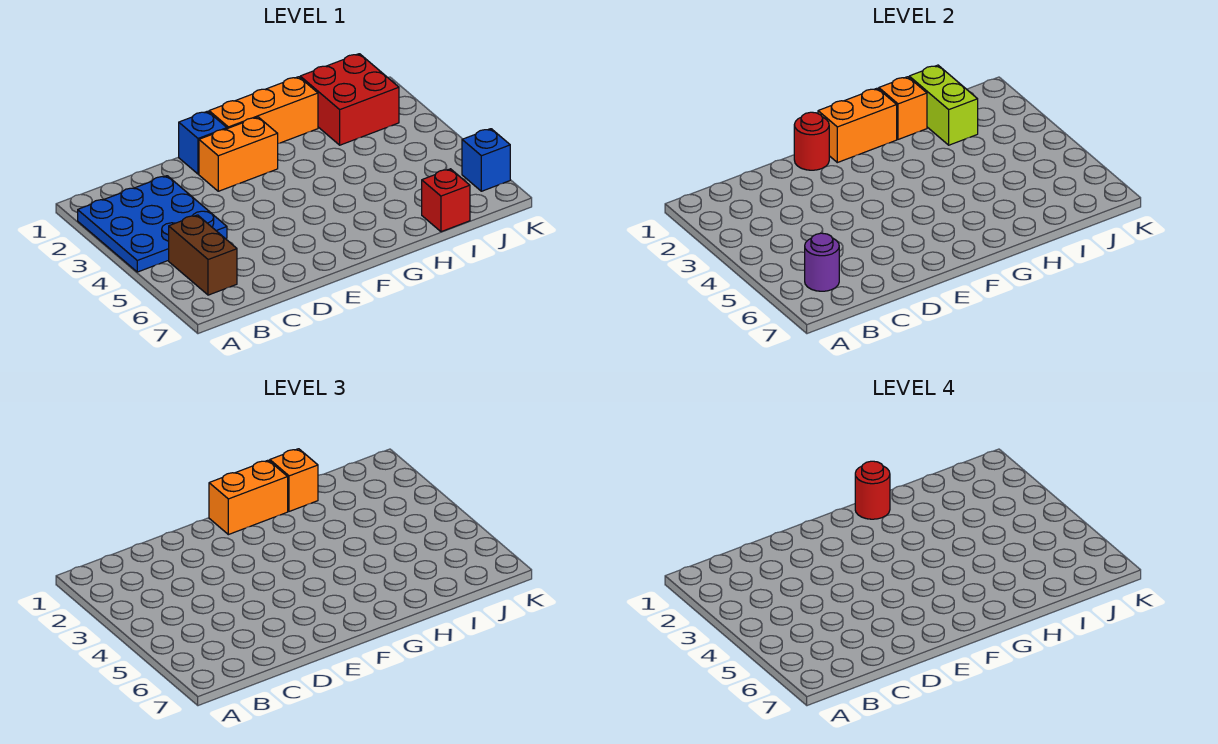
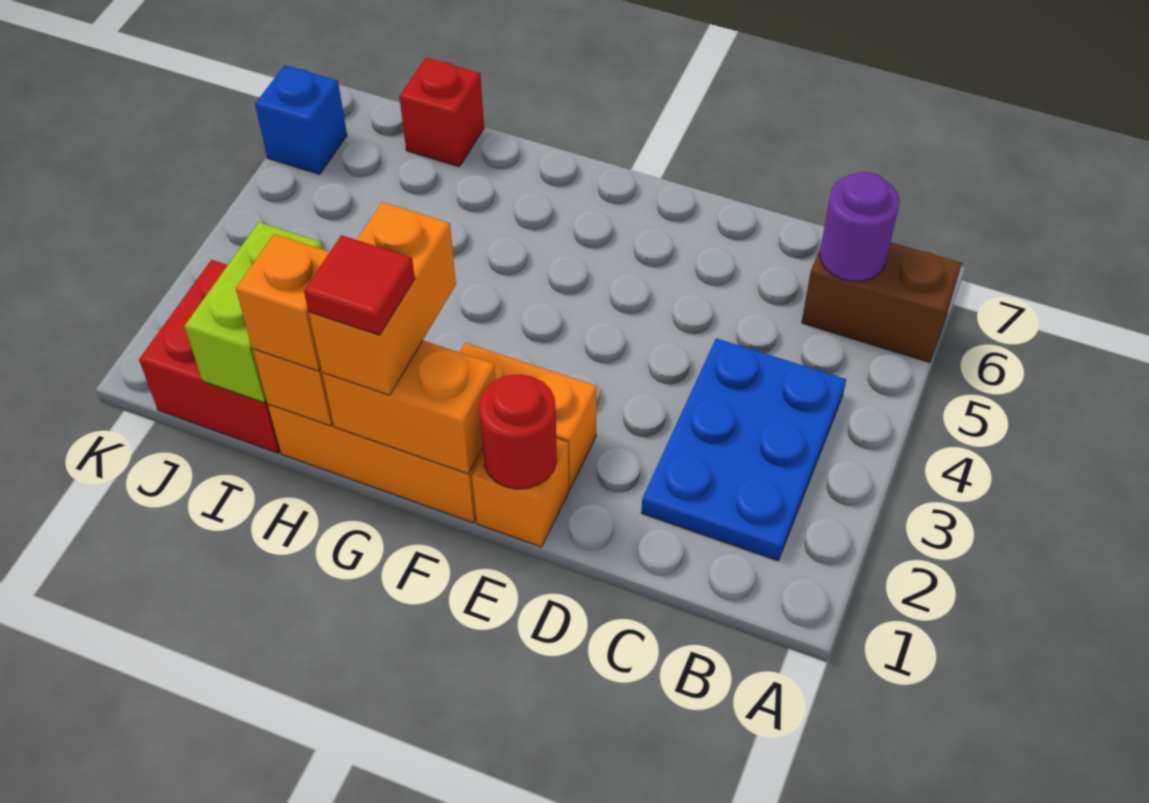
blue plate A2:C4 level 1 -> blue plate B2:C4 level 1
brown brick B5:B6 level 1 -> brown brick A6:B6 level 1
blue brick E1 level 1 -> orange brick E1 level 1
orange brick F1:G1 level 3 -> orange brick G1:G2 level 3
red round brick G1 level 4 -> red tile G1 level 4

